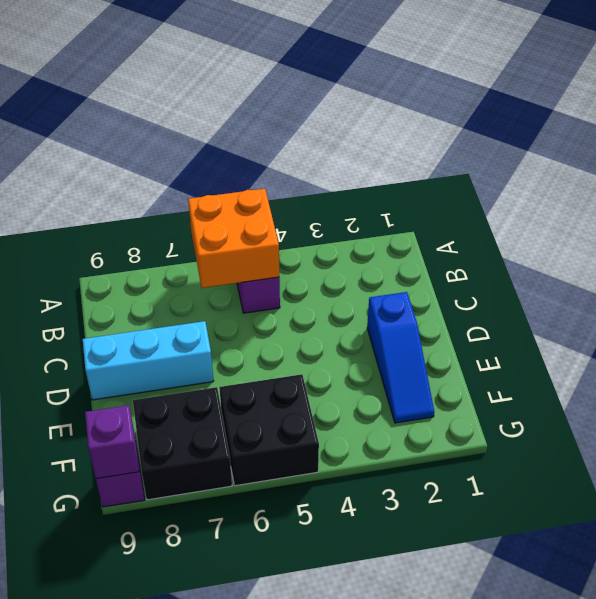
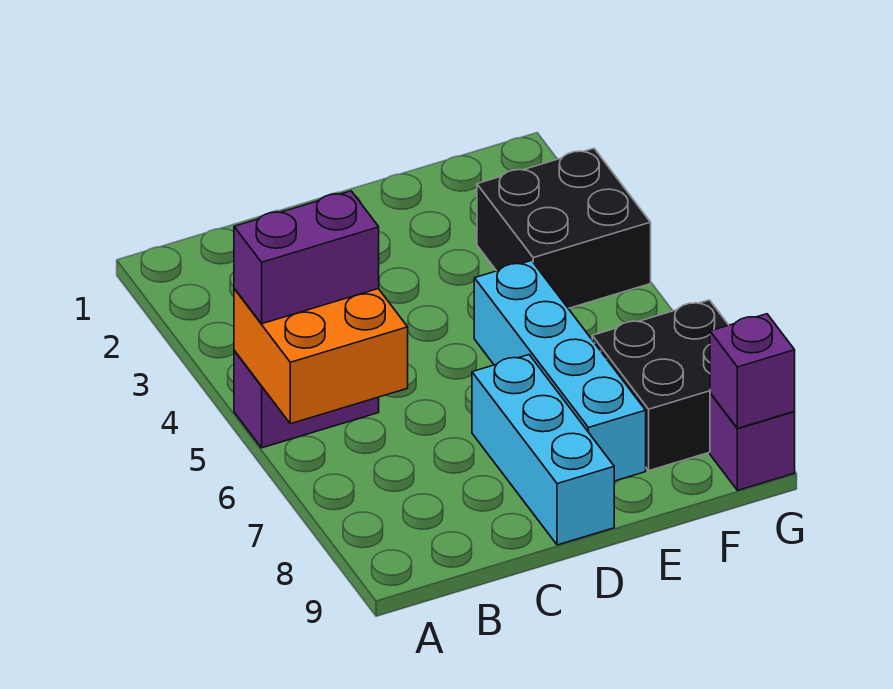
none -> purple brick A5:B5 level 3
blue slope D2:F2 level 1 top D -> none
none -> cyan brick E5:E8 level 1
black brick F5:G6 level 1 -> black brick F3:G4 level 1

